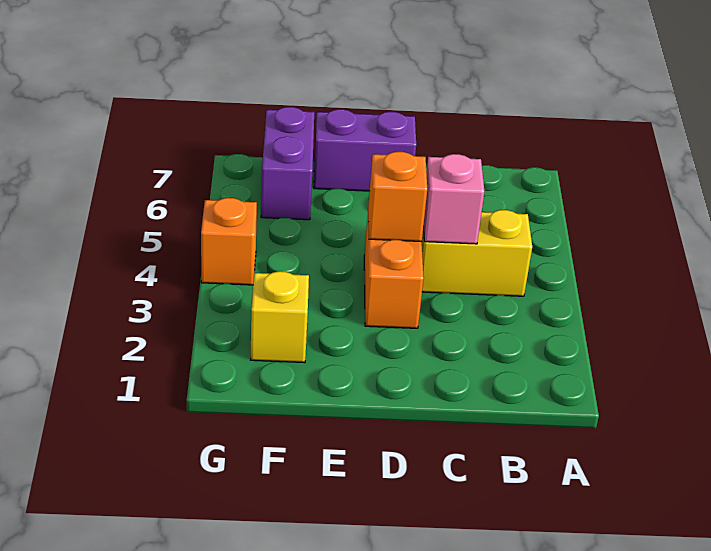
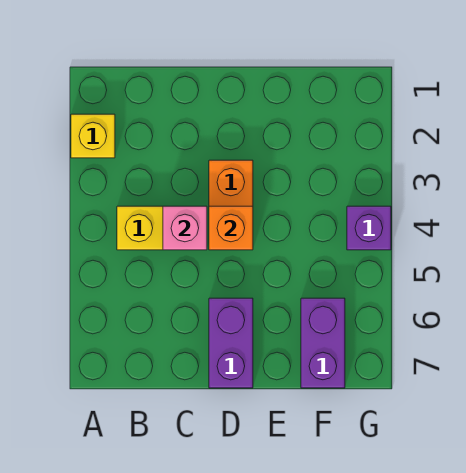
purple brick D7:E7 level 1 -> purple brick D6:D7 level 1
yellow brick F2 level 1 -> yellow brick A2 level 1
orange brick G4 level 1 -> purple brick G4 level 1

